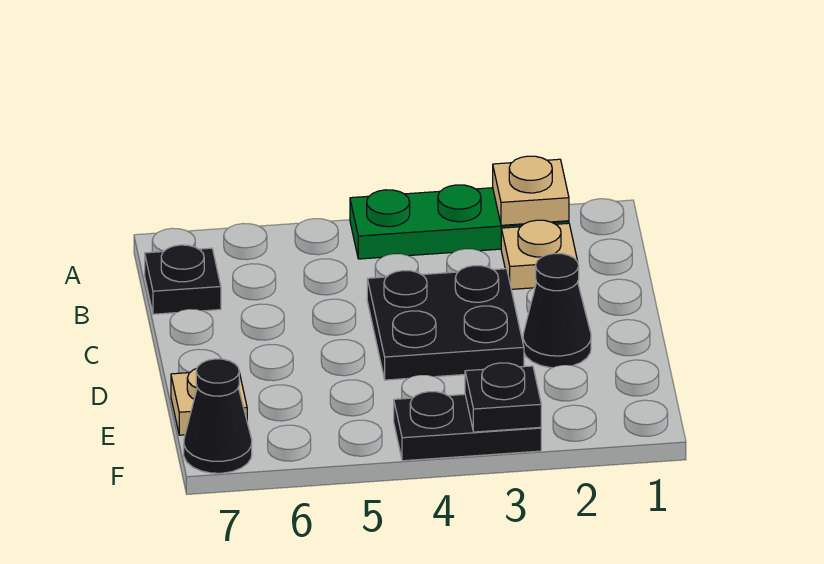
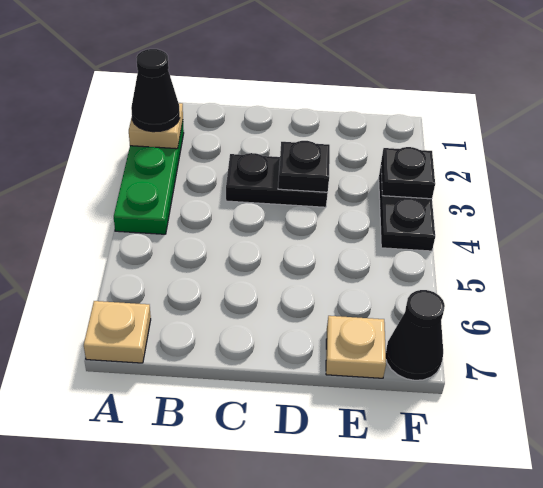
tan plate B2 level 1 -> tan plate A7 level 1
black plate B7 level 1 -> black plate D3 level 2
black plate C3:D4 level 1 -> black plate C3:D3 level 1
black cone D2 level 1 -> black cone A2 level 3

